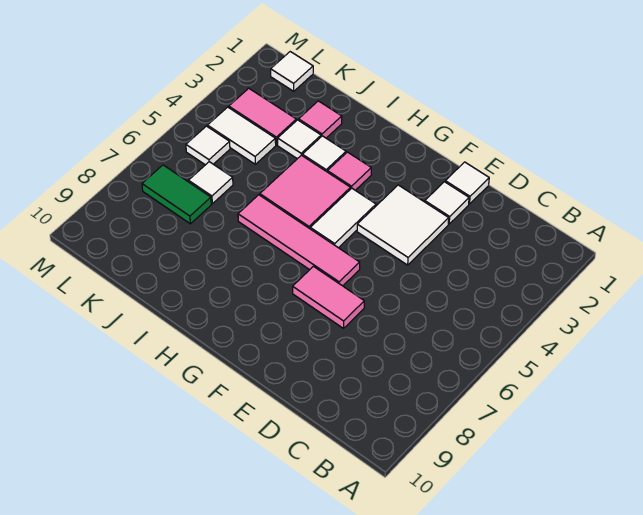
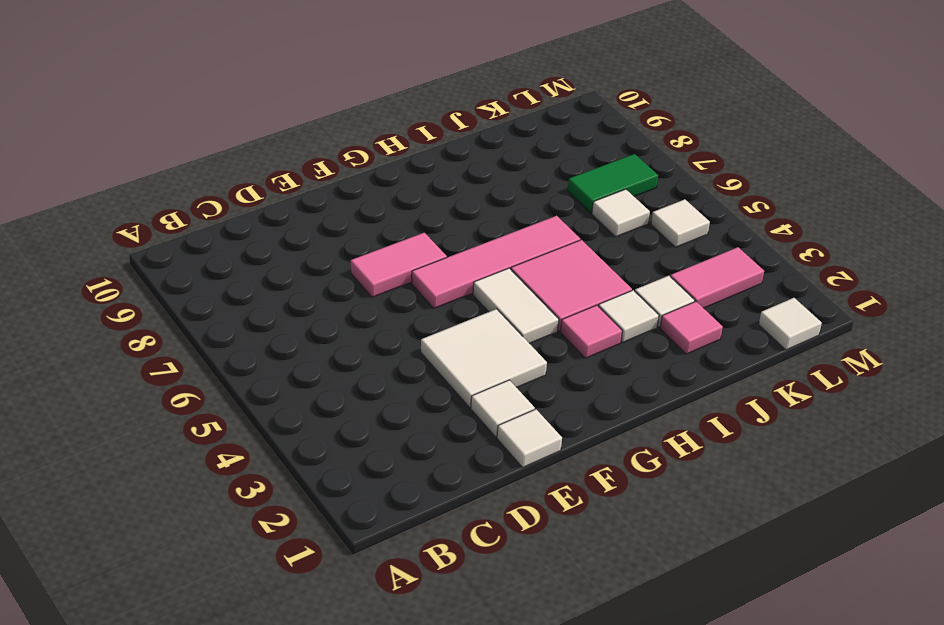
white tile K4:L4 level 1 -> none

